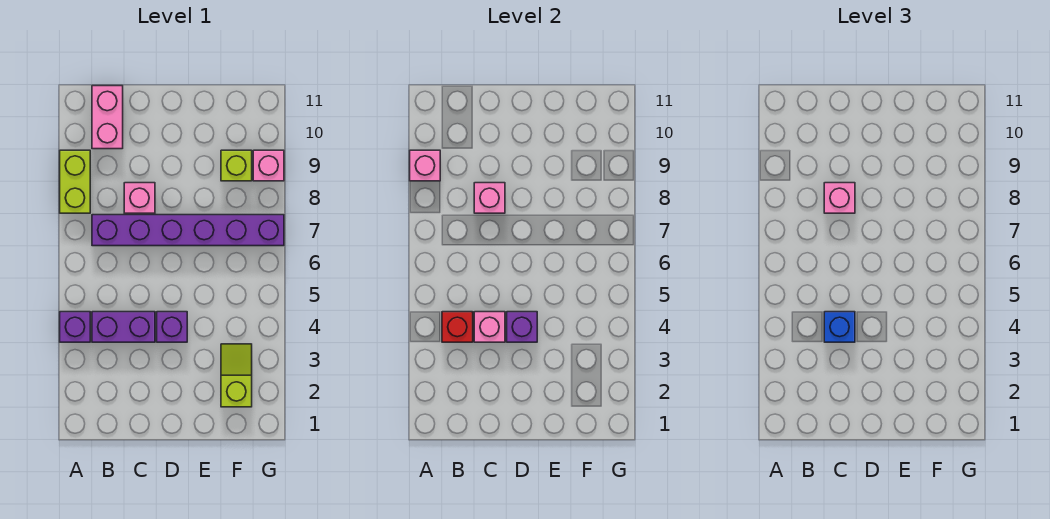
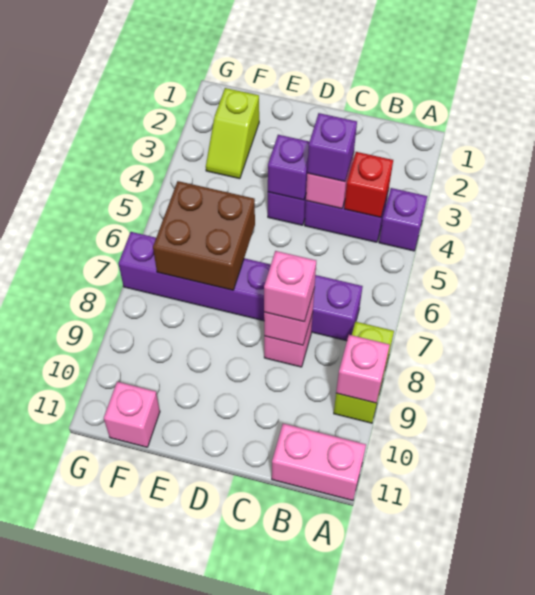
pink brick B10:B11 level 1 -> pink brick A11:B11 level 1
blue brick C4 level 3 -> purple brick C4 level 3
none -> brown brick E6:F7 level 2
lime brick F9 level 1 -> none
pink brick G9 level 1 -> pink brick F11 level 1

